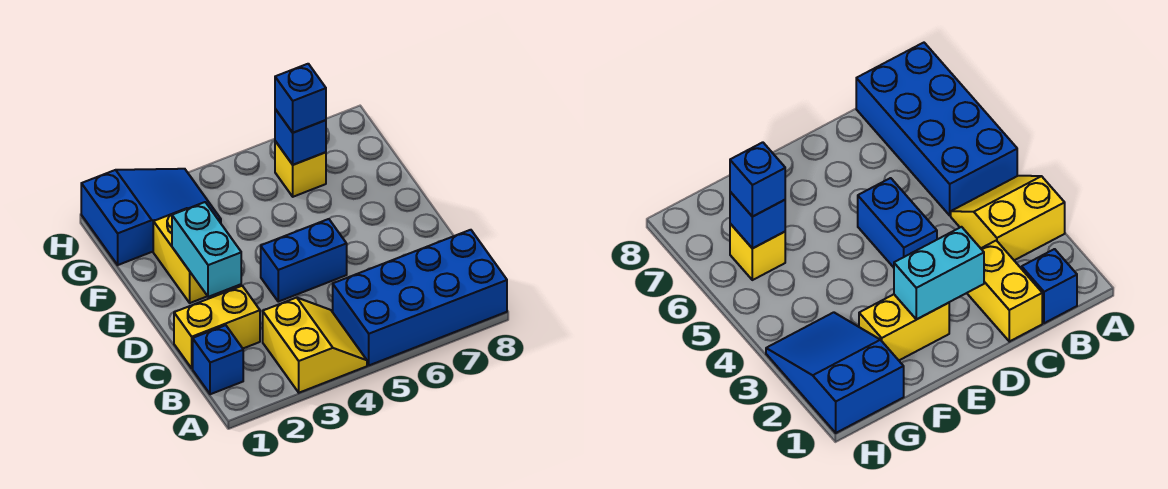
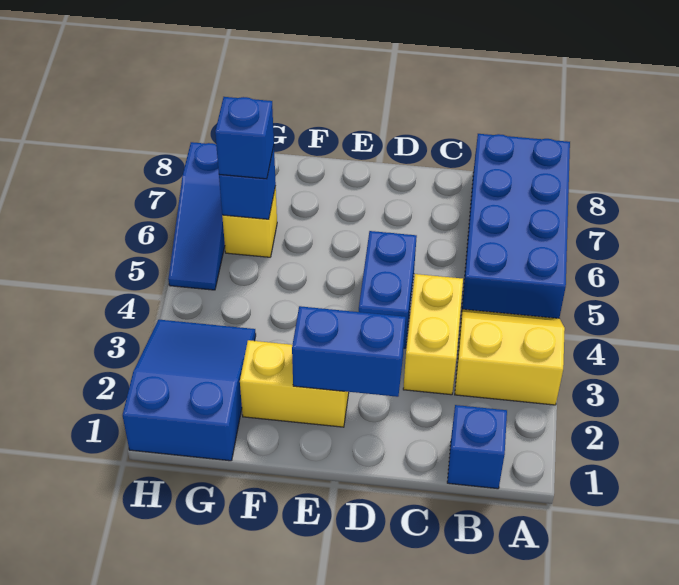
yellow brick C1:C2 level 1 -> yellow brick C3:C4 level 1
cyan brick D2:E2 level 2 -> blue brick D2:E2 level 2
none -> blue slope H5:H7 level 1 top 7

